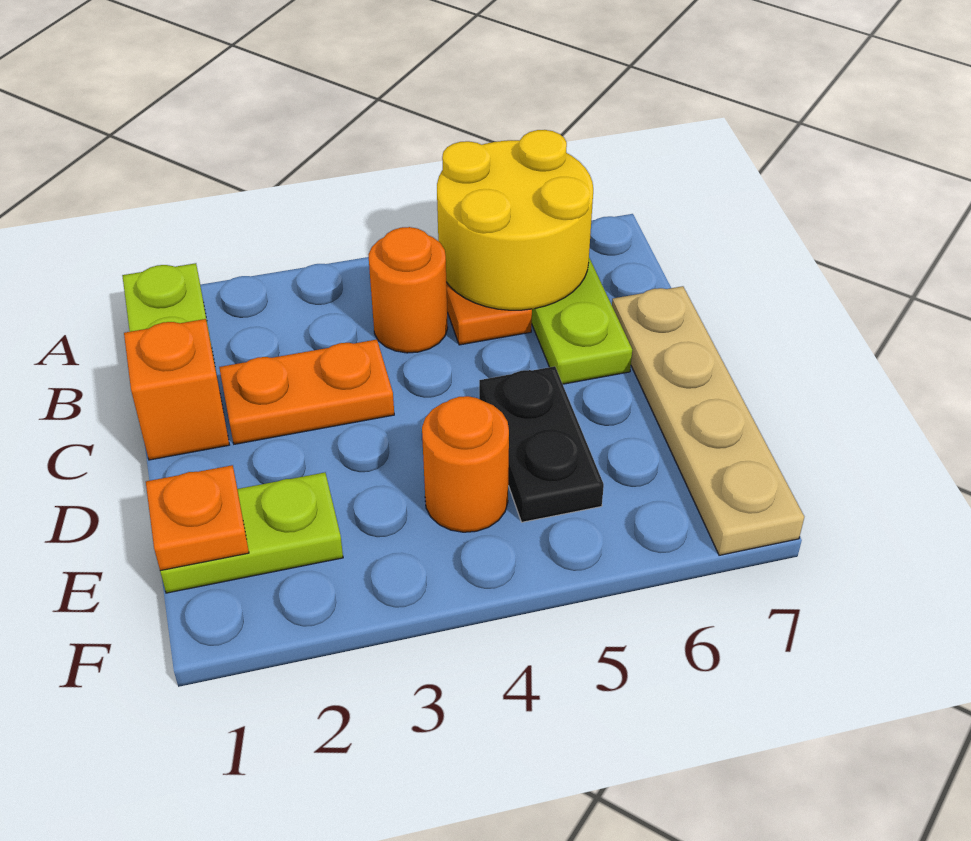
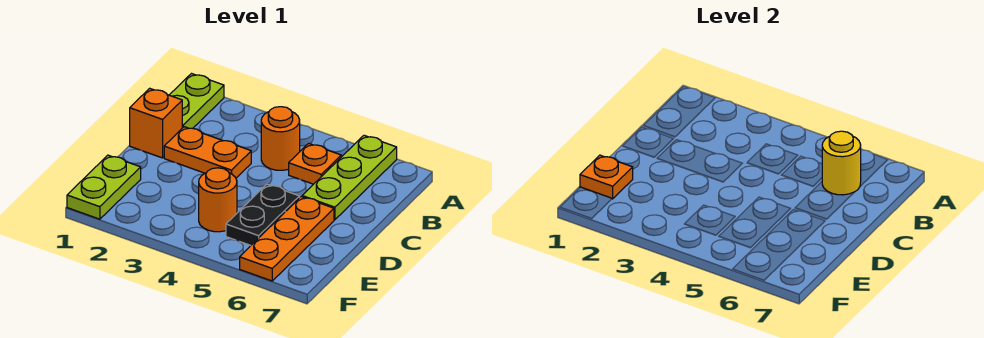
yellow round brick A5:B6 level 2 -> yellow round brick B6 level 2
tan plate C7:F7 level 1 -> none
none -> orange plate D6:F6 level 1
lime plate E1:E2 level 1 -> lime plate E1:F1 level 1

